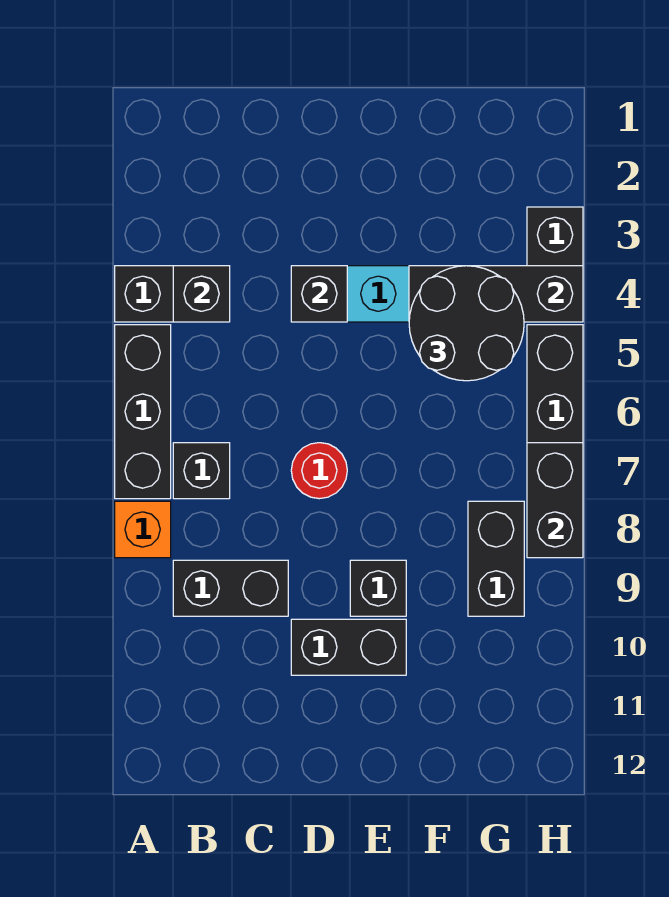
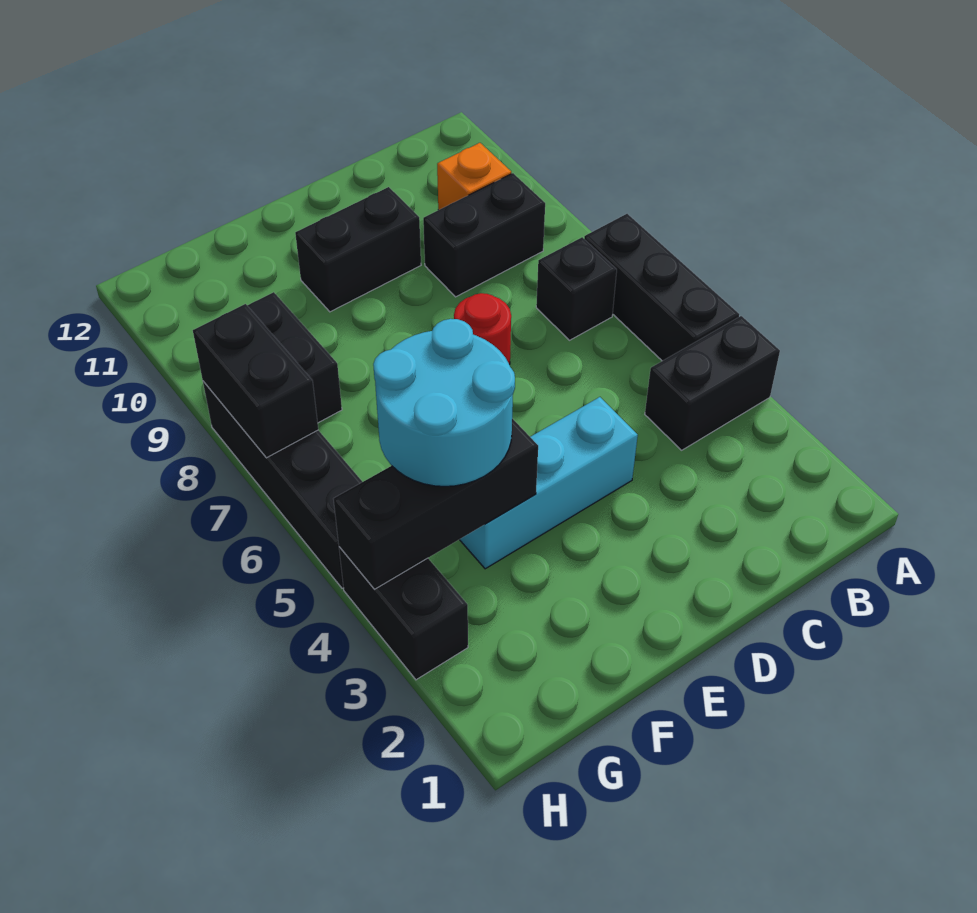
orange brick A8 level 1 -> orange brick B10 level 1
black brick B4 level 2 -> none
black brick D4 level 2 -> none
black brick E9 level 1 -> none
black round brick F4:G5 level 3 -> cyan round brick F4:G5 level 3

